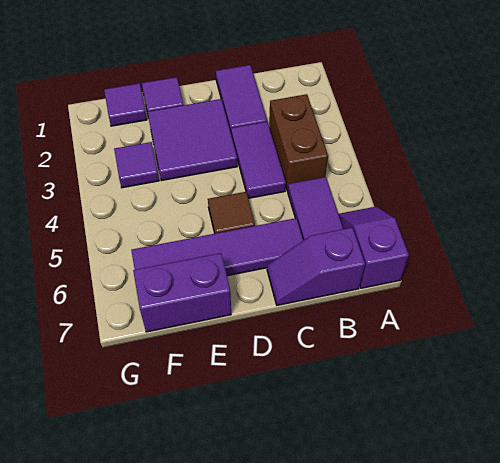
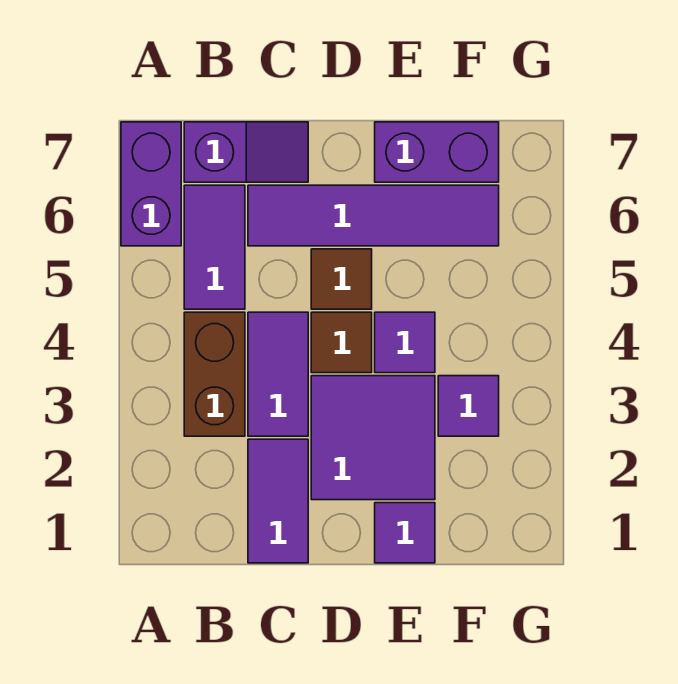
purple slope A6:A7 level 1 top 7 -> purple brick A6:A7 level 1
none -> brown tile D4 level 1
purple tile F1 level 1 -> purple tile E4 level 1

